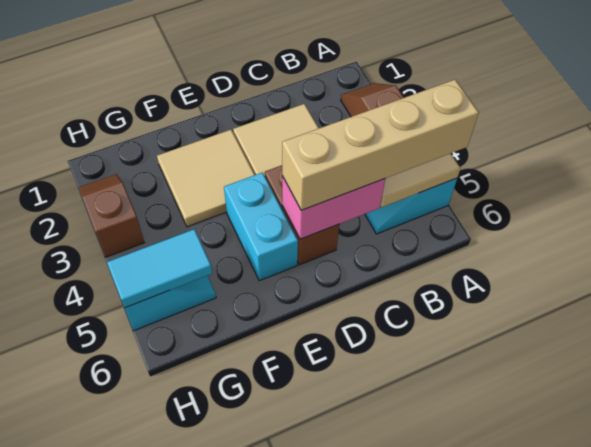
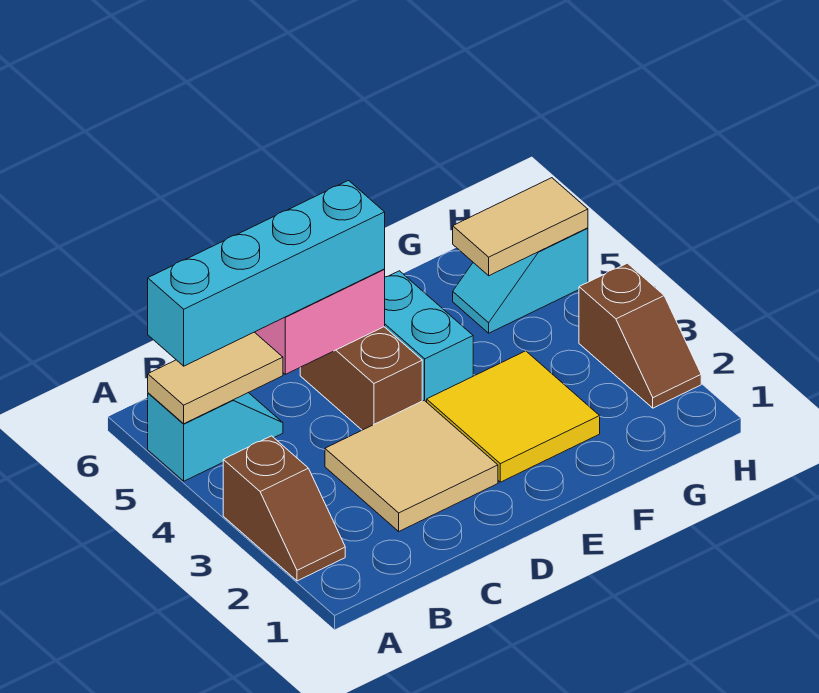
tan brick A5:D5 level 3 -> cyan brick A5:D5 level 3
tan tile E2:F3 level 1 -> yellow tile E2:F3 level 1
cyan tile G5:H5 level 2 -> tan tile G5:H5 level 2

